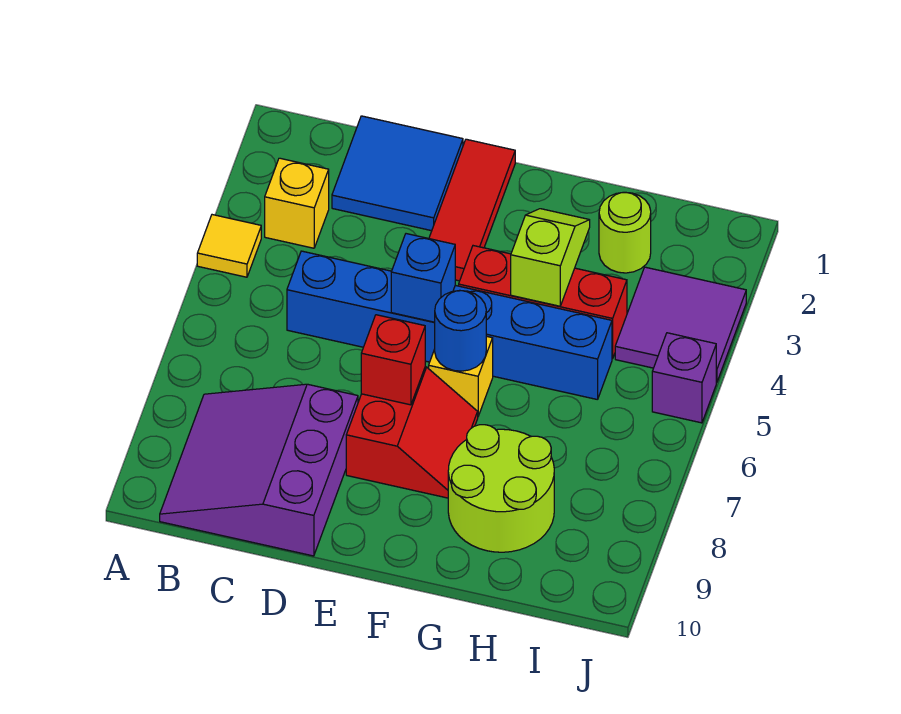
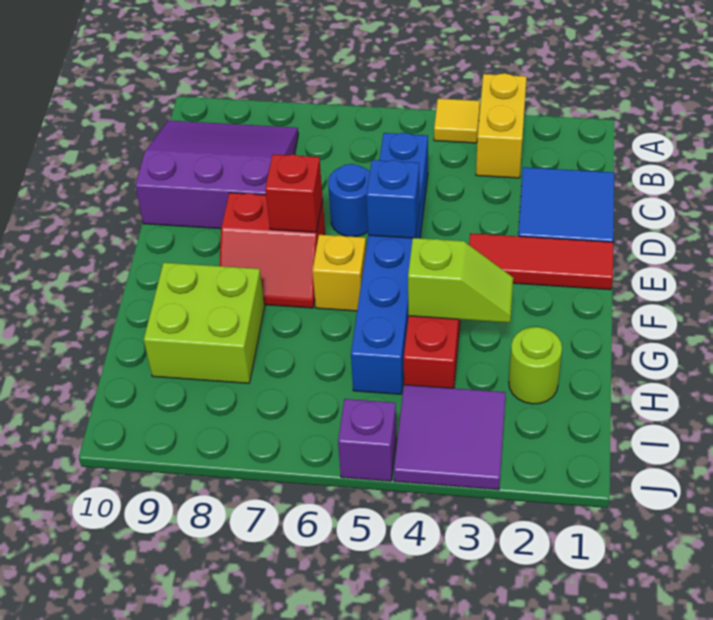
yellow brick B3 level 1 -> yellow brick A3:B3 level 1
blue round brick F6 level 2 -> blue round brick D6 level 1
lime round brick G8:H9 level 1 -> lime brick G8:H9 level 1

